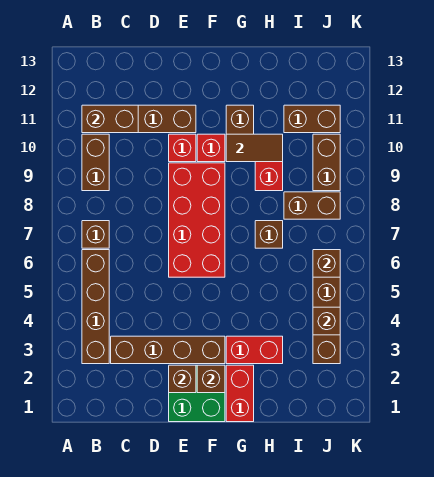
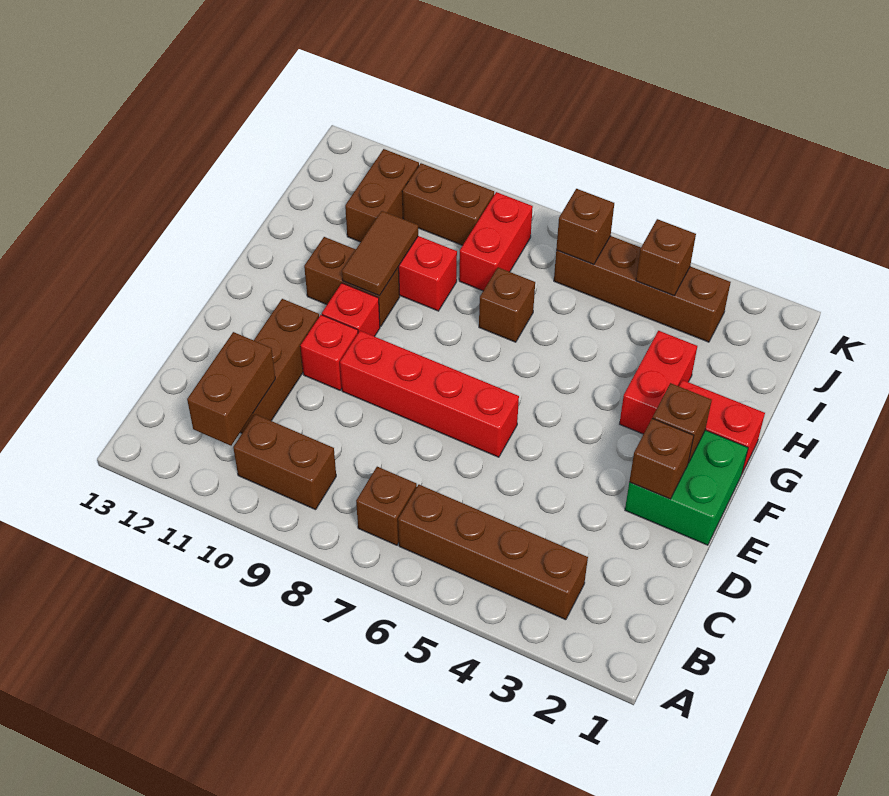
brown brick C3:F3 level 1 -> none
red brick E6:F9 level 1 -> red brick E6:E9 level 1
brown brick I8:J8 level 1 -> red brick I8:J8 level 1

